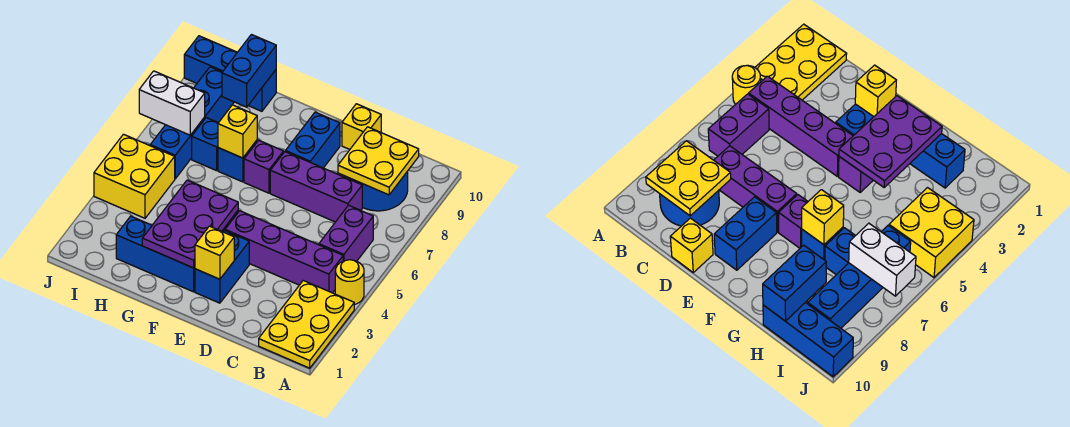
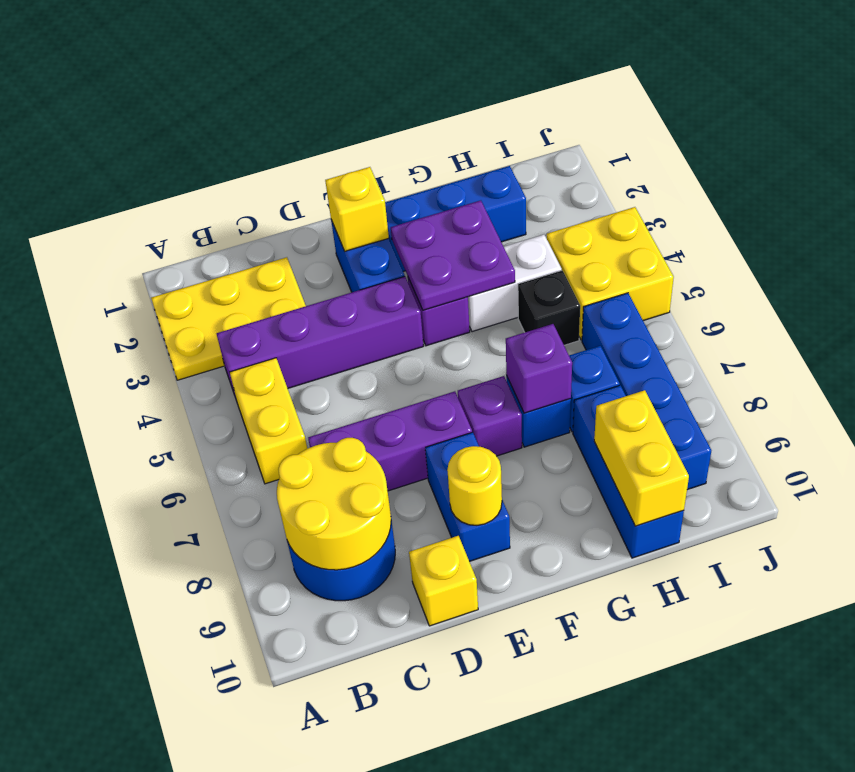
yellow plate A1:B3 level 1 -> yellow plate A2:C3 level 1
yellow round brick A4 level 1 -> yellow round brick E9 level 2
purple brick B5:B6 level 1 -> yellow brick B5:B6 level 1
yellow plate B8:C9 level 2 -> yellow round brick B8:C9 level 2
purple plate F2:G4 level 2 -> purple plate F3:G4 level 2
yellow brick G7 level 2 -> purple brick G7 level 2
none -> black brick H5 level 1
blue brick H9:H10 level 2 -> yellow brick H9:H10 level 2
blue brick H10:J10 level 1 -> blue brick H8:H10 level 1
white brick I7:J7 level 2 -> white brick G4:H4 level 1

